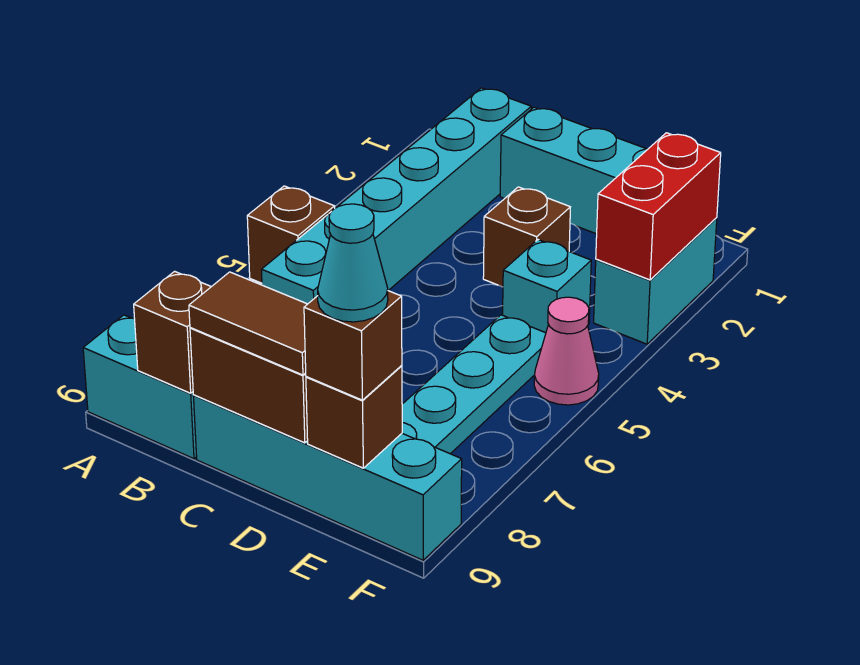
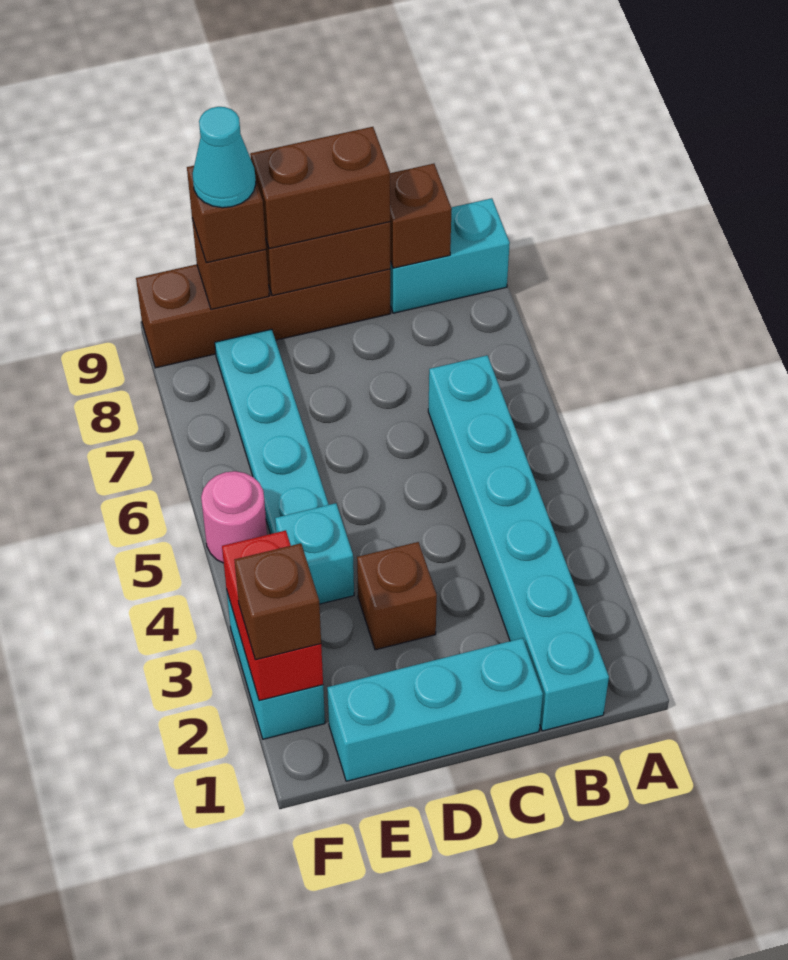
brown brick A5 level 1 -> brown brick F2 level 3
cyan brick C9:F9 level 1 -> brown brick C9:F9 level 1
brown tile C9:D9 level 3 -> brown brick C9:D9 level 3
pink cone F5 level 1 -> pink round brick F5 level 1

